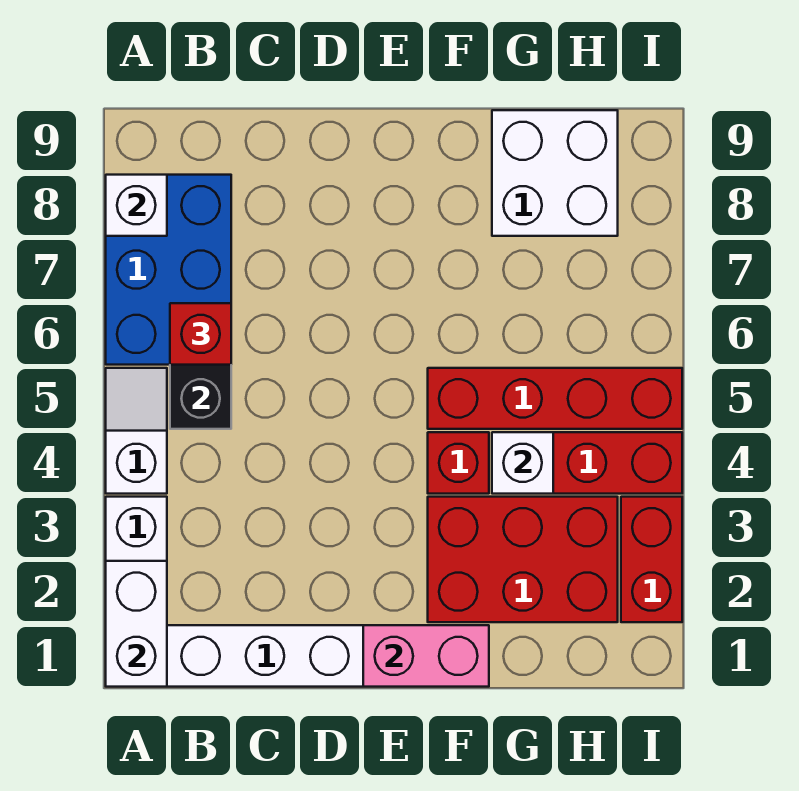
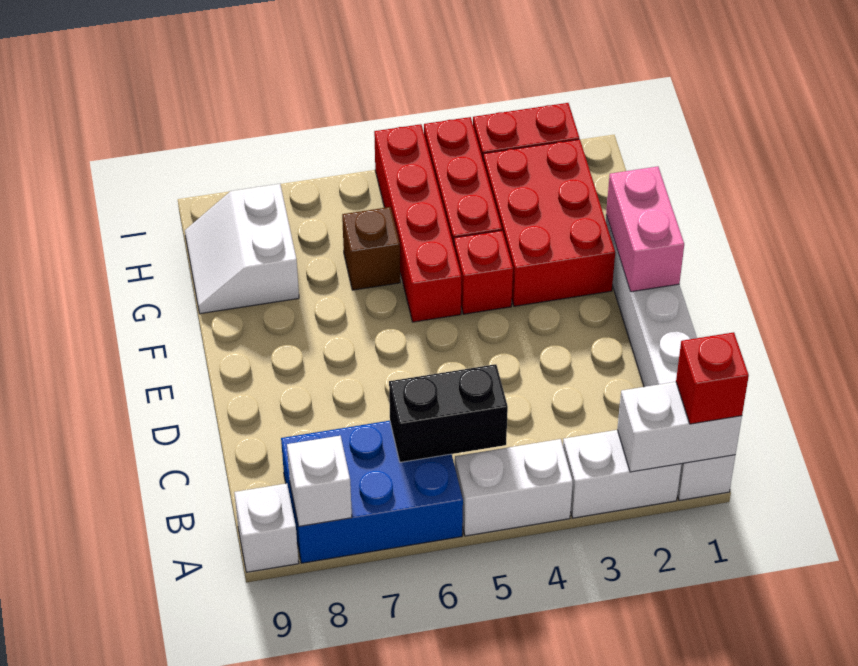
white slope A4:A5 level 1 top 4 -> white brick A4:A5 level 1
red brick B6 level 3 -> red brick A1 level 3
white brick G4 level 2 -> white brick A9 level 1
none -> brown brick G6 level 1
white brick G8:H9 level 1 -> white slope G8:H9 level 1 top 8

